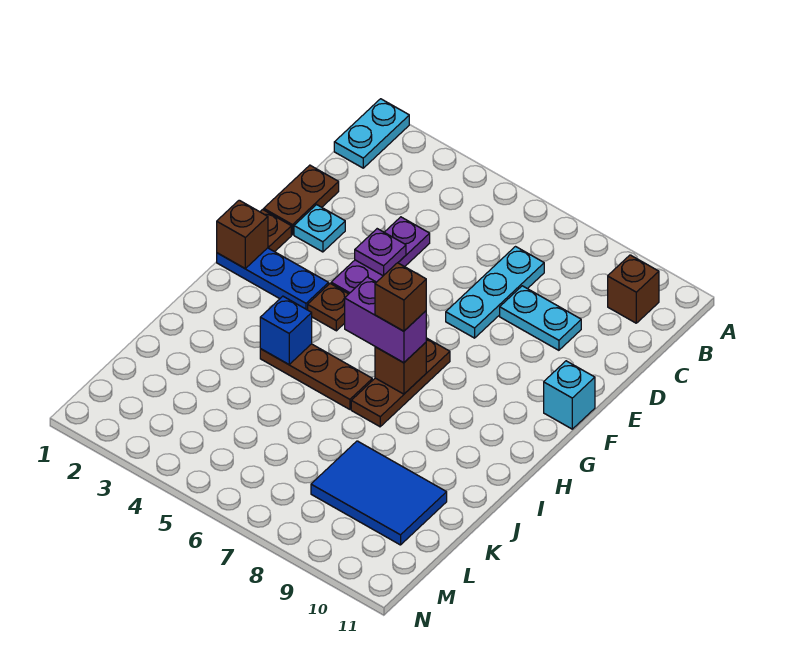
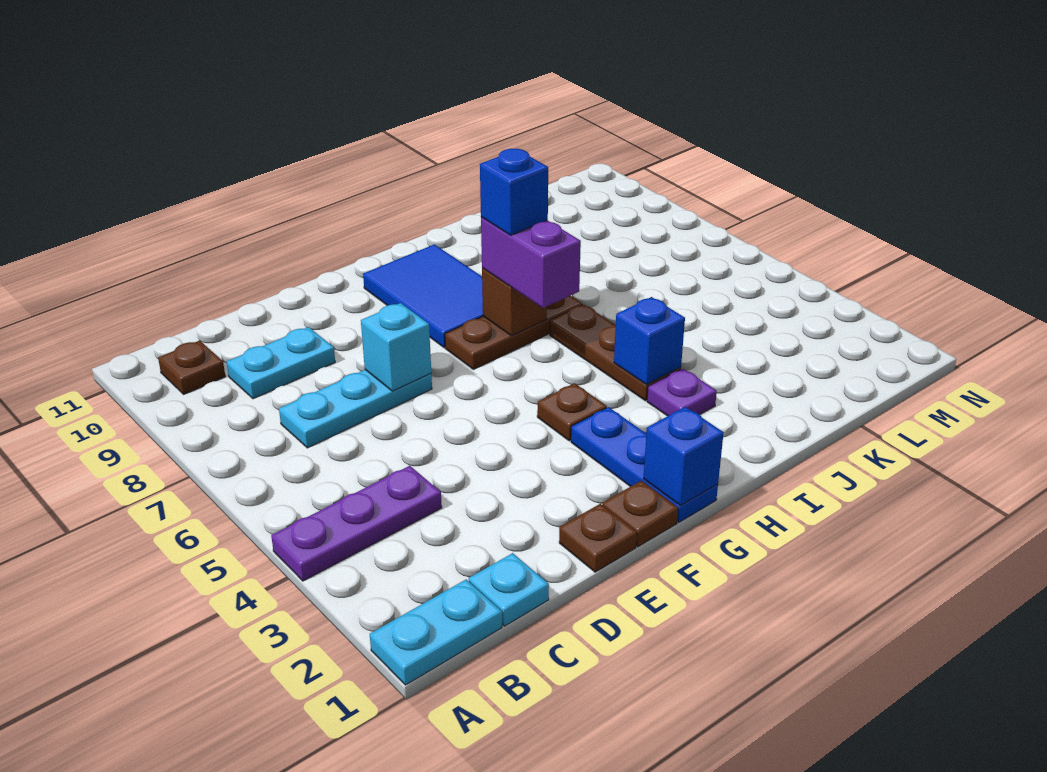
brown brick B10 level 1 -> brown plate B10 level 1
brown plate D1:E1 level 1 -> brown plate E1 level 1
purple plate D4:F4 level 1 -> purple plate A4:C4 level 1
cyan plate D8:D9 level 1 -> cyan plate C9:D9 level 1
cyan plate E2 level 1 -> cyan plate C1 level 1
purple plate E4 level 2 -> purple plate I3 level 1
cyan brick F11 level 1 -> cyan brick E7 level 2
brown brick G1 level 2 -> blue brick G1 level 2
brown brick H7 level 4 -> blue brick H7 level 4
blue tile K8:L10 level 1 -> blue tile G8:H10 level 1

